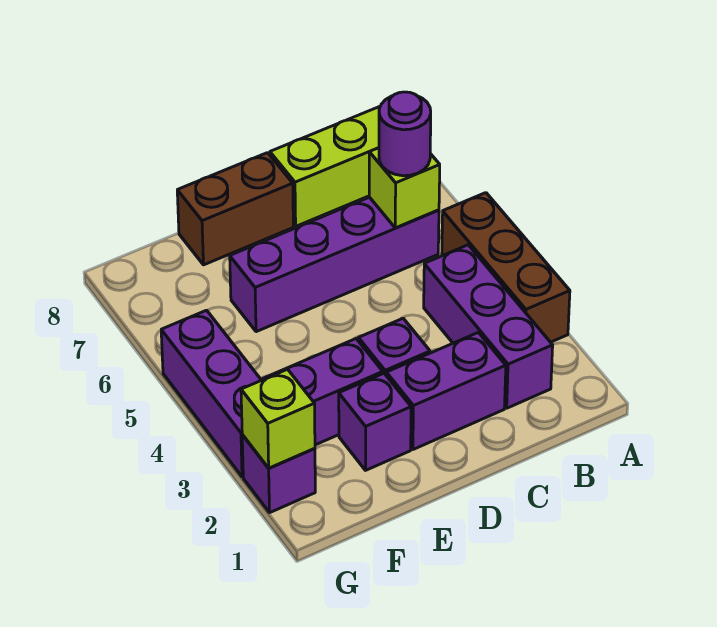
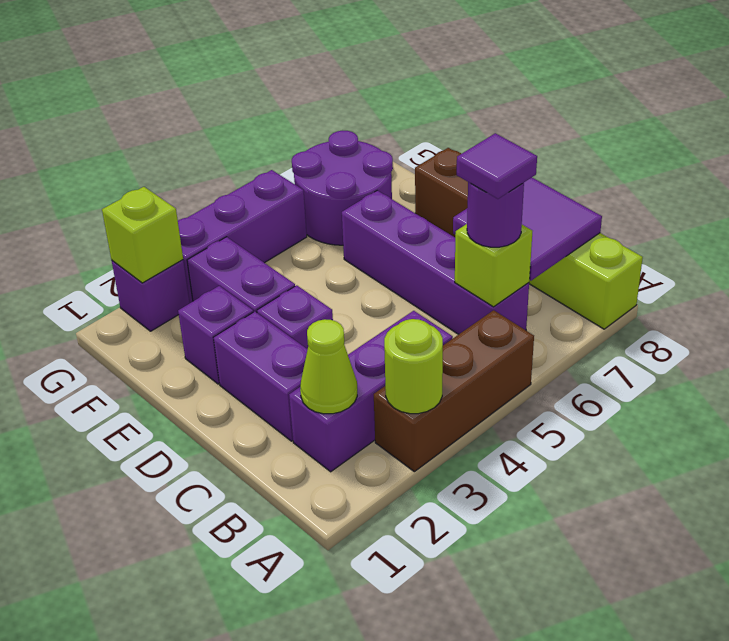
none -> lime round brick A3 level 2
none -> lime cone B2 level 2
none -> purple tile B6 level 4
none -> purple tile B7:C8 level 2
none -> purple round brick F6:G7 level 1

